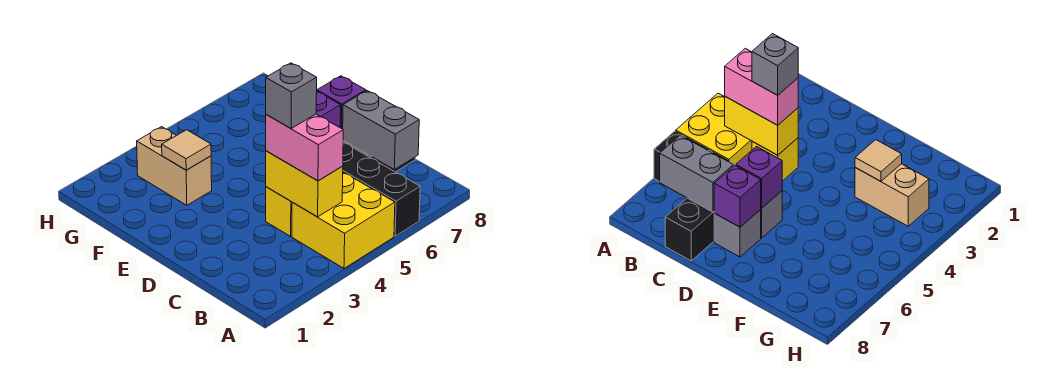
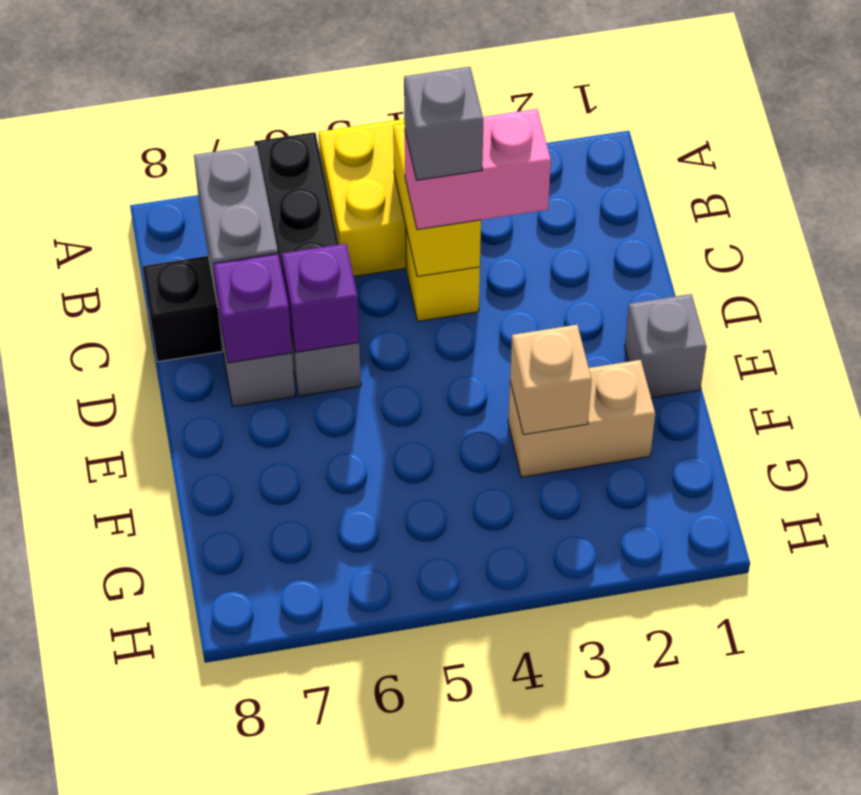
pink brick B4:C4 level 3 -> pink brick C3:C4 level 3
none -> grey brick E1 level 1
tan brick F3:G3 level 1 -> tan brick F2:F3 level 1
tan tile F3 level 2 -> tan brick F3 level 2

